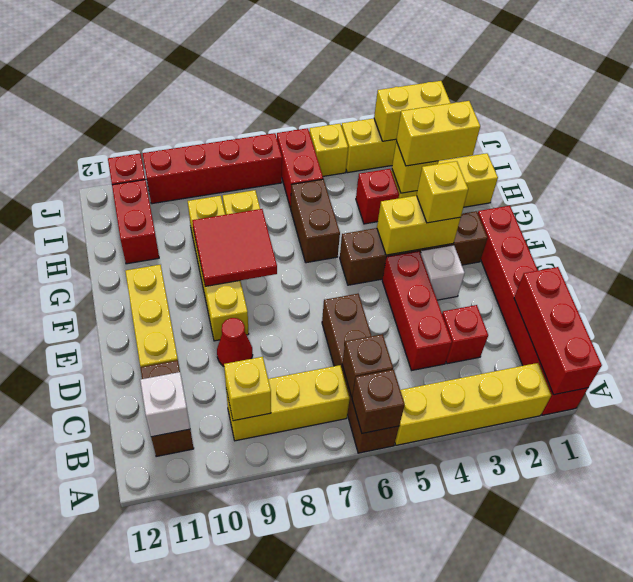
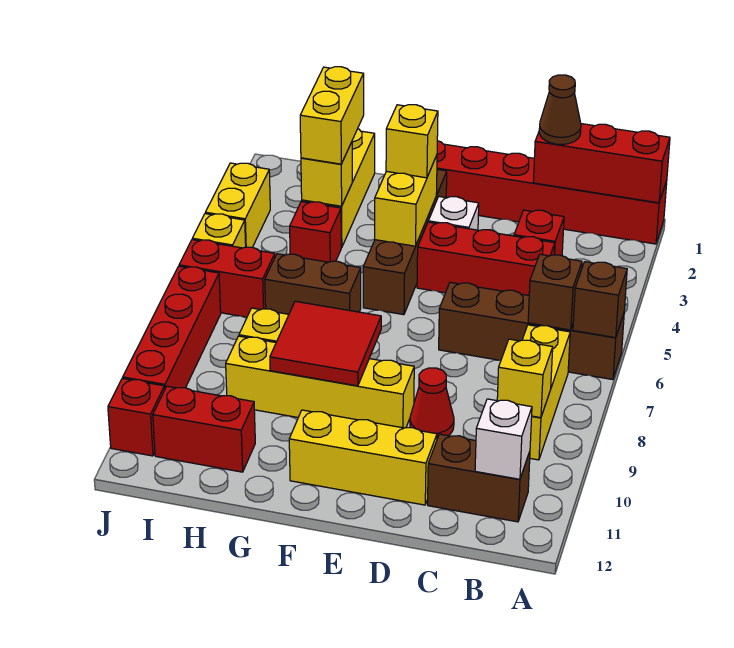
yellow brick A2:A5 level 1 -> none
none -> brown cone C1 level 3
yellow brick J2:J3 level 2 -> none

